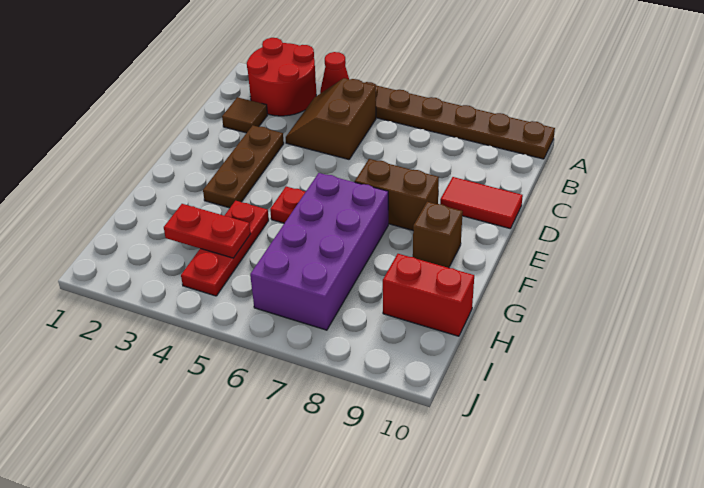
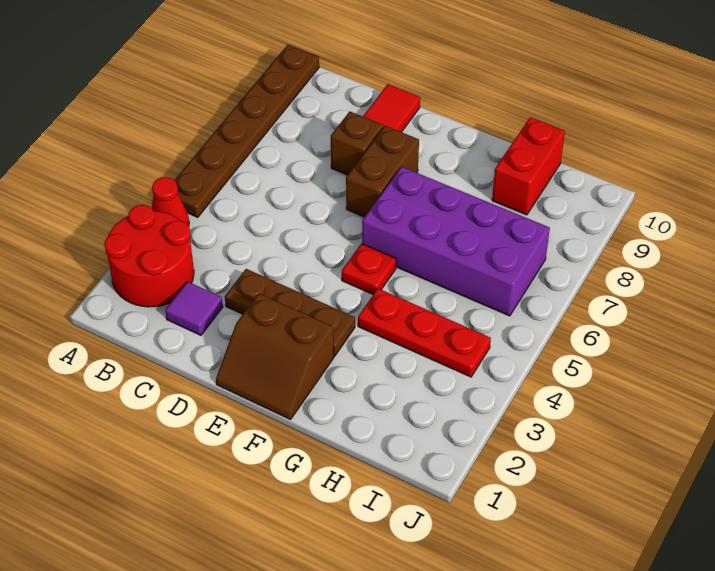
brown slope B4:C5 level 1 top 5 -> brown slope E1:F2 level 1 top 2
brown tile C2 level 1 -> purple tile C2 level 1
brown brick F9 level 1 -> brown brick D8 level 1
red plate H3:H4 level 2 -> none

